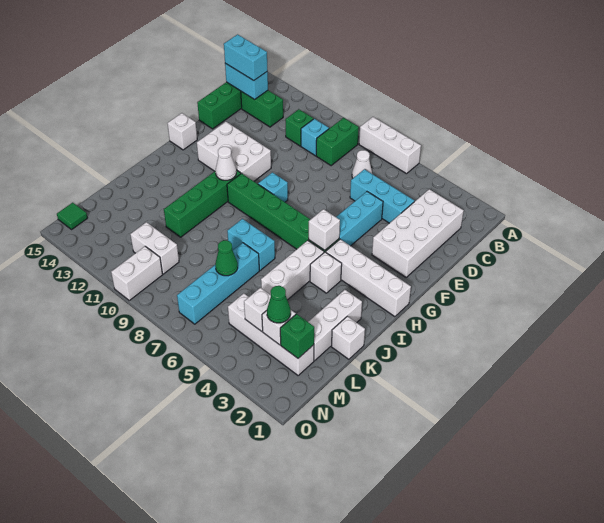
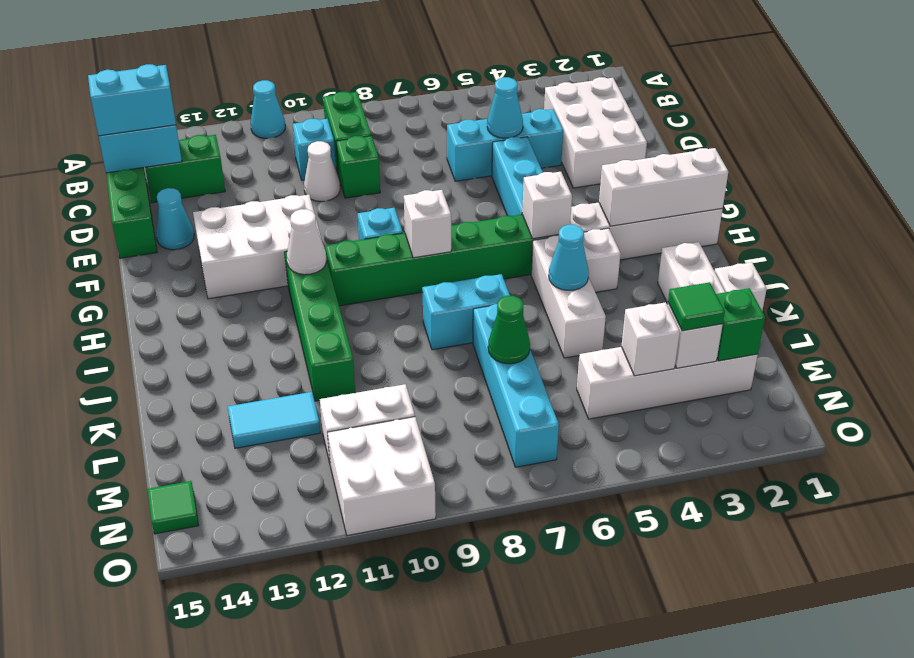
white brick A6:A8 level 1 -> white brick H1:H3 level 2
none -> cyan cone A11 level 1
white brick C2:F3 level 1 -> white brick C2:E3 level 1
white cone C7 level 1 -> white cone D10 level 1
green brick C11 level 1 -> green brick D9 level 1
none -> cyan cone D5 level 2
none -> cyan cone E14 level 1
white brick G15 level 1 -> white brick H8 level 2
none -> cyan cone J5 level 2
none -> cyan tile L12:L13 level 1
green cone M3 level 3 -> green tile M3 level 3
white brick N10:O10 level 1 -> white brick N10:O11 level 1

